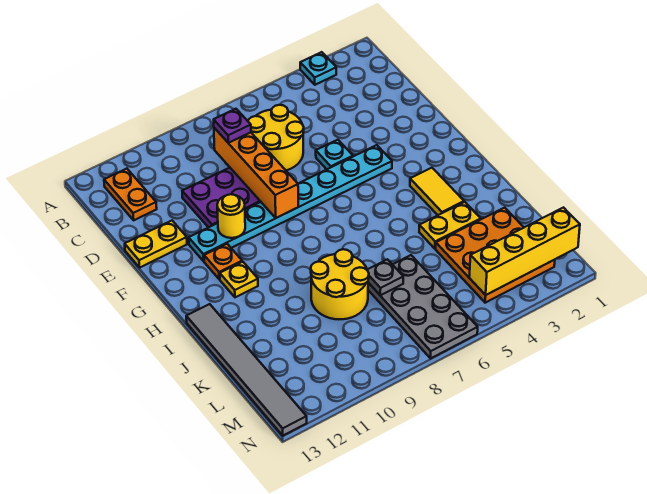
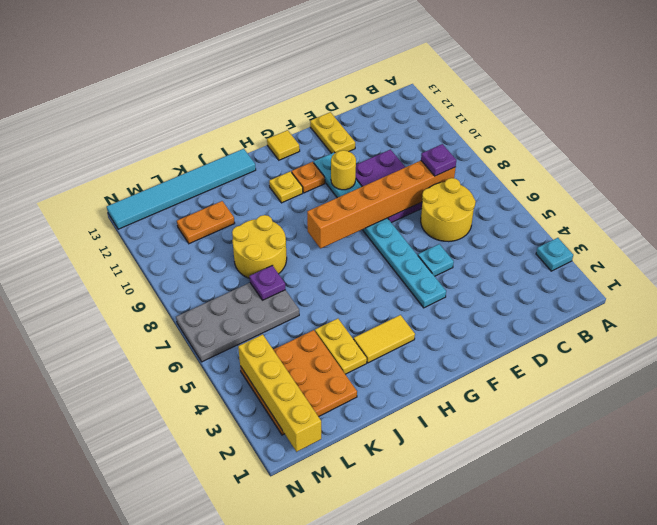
orange plate B12:C12 level 1 -> orange plate K11:L11 level 1
orange brick C8:F8 level 2 -> orange brick C8:H8 level 2
none -> yellow tile G13 level 1
grey tile I13:N13 level 1 -> cyan tile I13:N13 level 1
grey plate K7 level 2 -> purple plate K7 level 2

